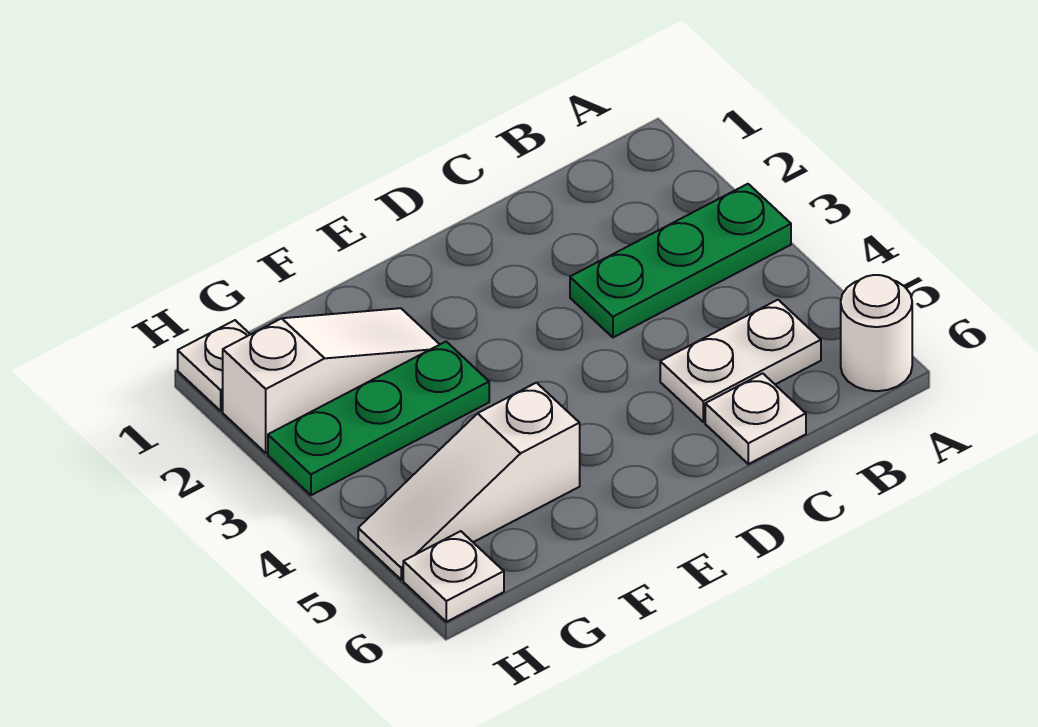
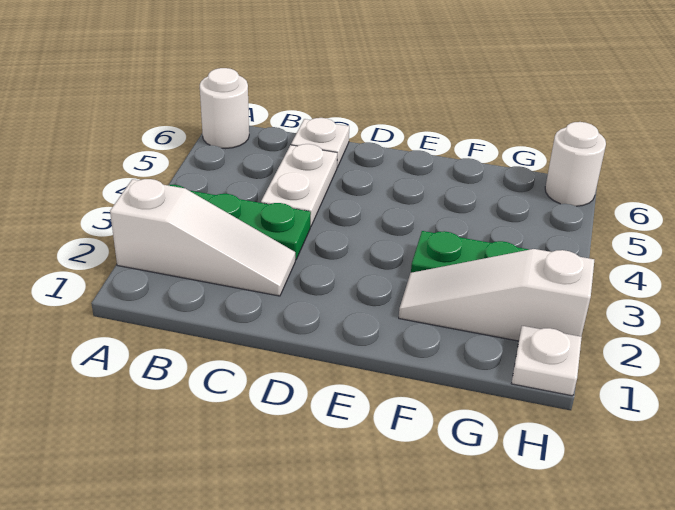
white plate B5:C5 level 1 -> white plate C4:C5 level 1
white slope F5:H5 level 1 top F -> white slope A2:C2 level 1 top A
white plate H6 level 1 -> white round brick H6 level 1

